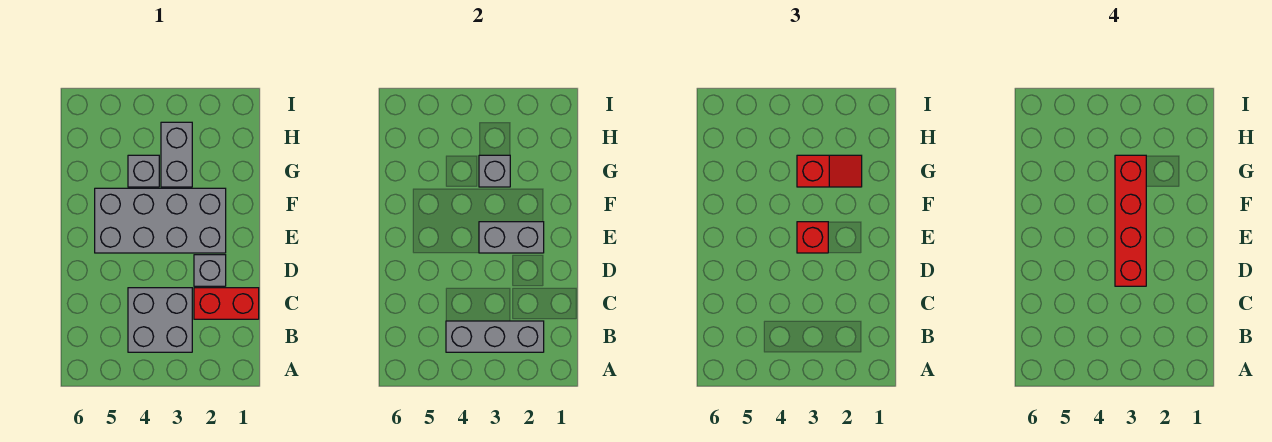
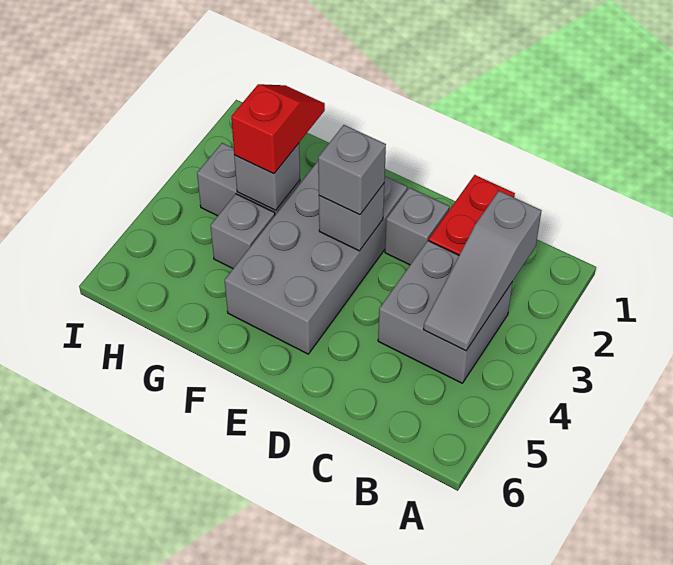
grey brick B2:B4 level 2 -> grey slope B2:B4 level 2 top 2
red brick D3:G3 level 4 -> none
grey brick E2:E3 level 2 -> grey brick E3 level 2
red brick E3 level 3 -> grey brick E3 level 3

